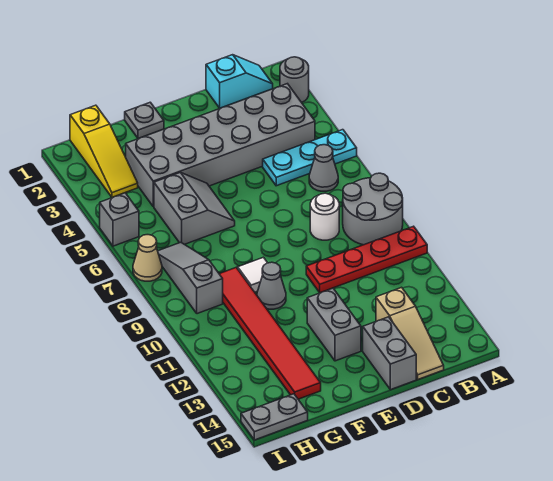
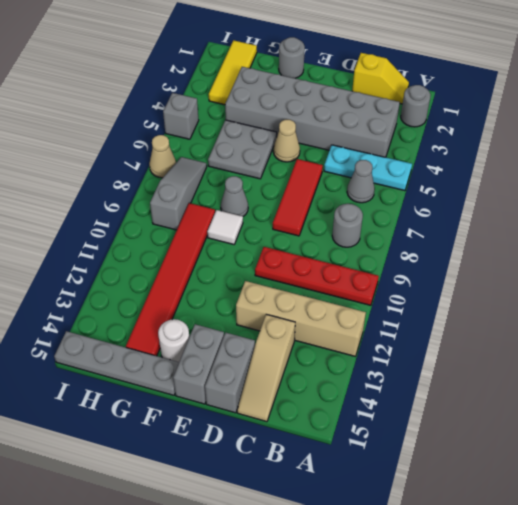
grey round brick A8:B9 level 1 -> grey round brick B8 level 1
none -> tan brick A12:D12 level 1
cyan slope B1:C1 level 1 top C -> yellow slope B1:C1 level 1 top C
white round brick C8 level 1 -> white round brick F14 level 1
none -> red tile D6:D8 level 1
none -> tan cone E5 level 1
grey brick E12:E13 level 1 -> grey brick E14:E15 level 1
grey plate F1 level 1 -> grey round brick F1 level 1
grey slope F5:G6 level 1 top G -> grey plate F5:G6 level 1
grey cone F10 level 1 -> grey cone F8 level 1
yellow slope H1:H3 level 1 top 1 -> yellow tile H1:H3 level 1
grey plate H15:I15 level 1 -> grey plate F15:I15 level 1

